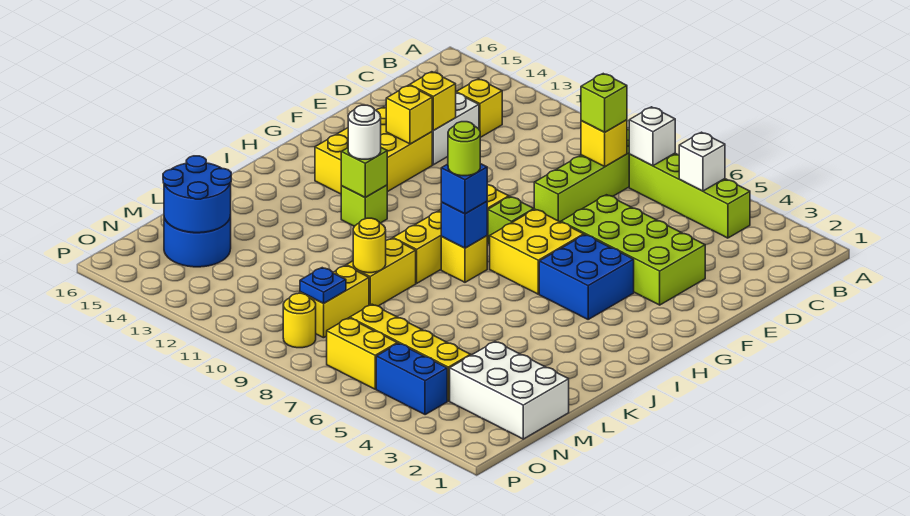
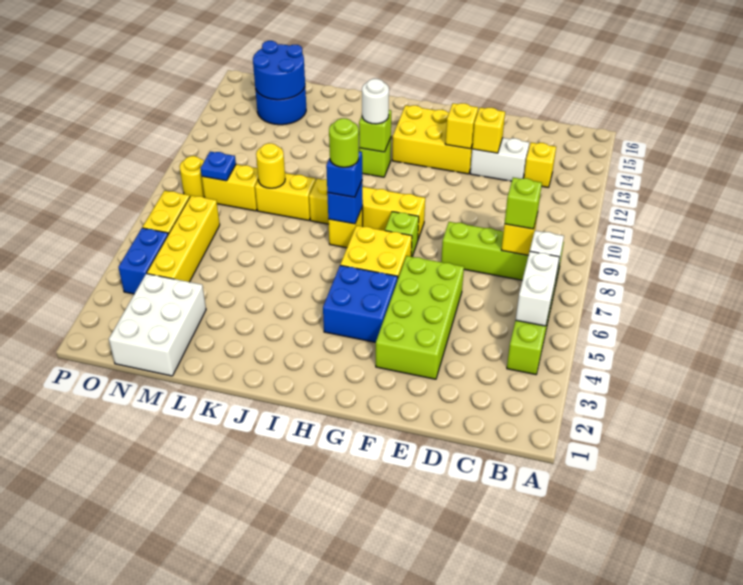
white brick B5 level 2 -> white brick B5:B6 level 2

